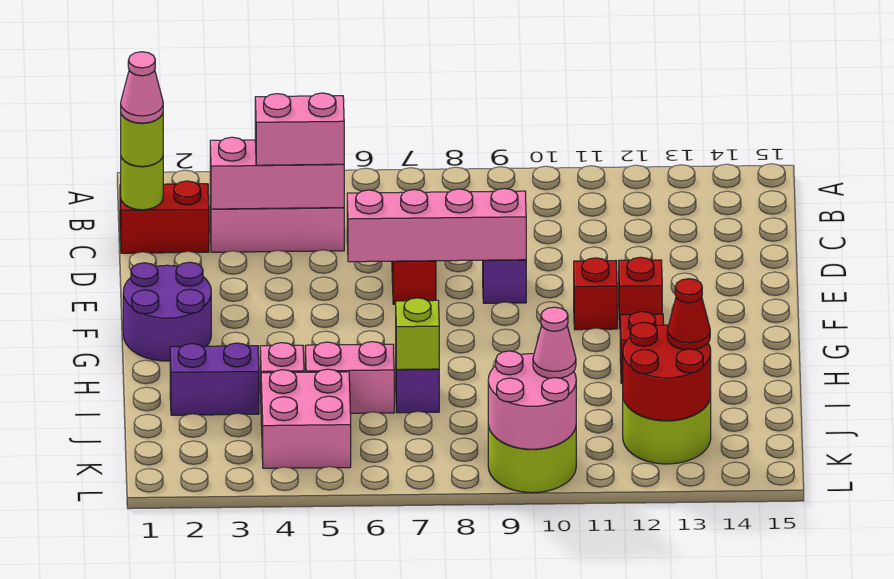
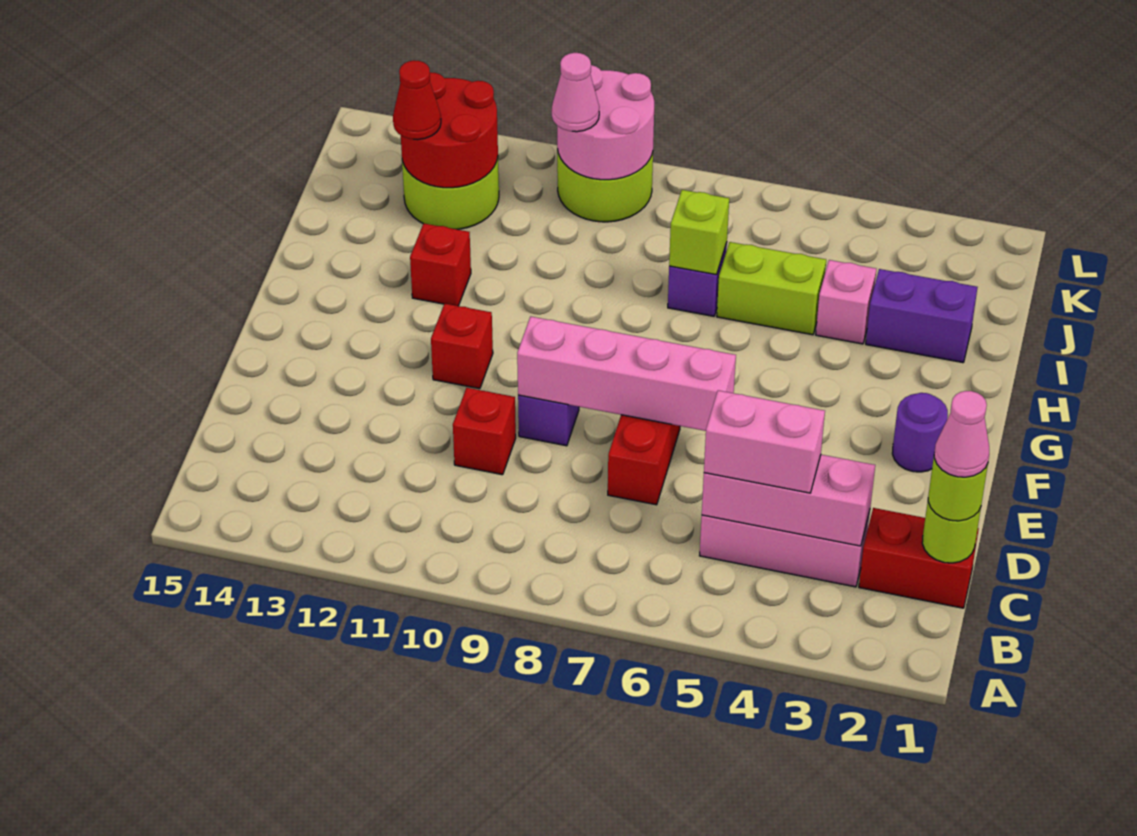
purple round brick F1:G2 level 1 -> purple round brick F2 level 1
red brick F12 level 1 -> red brick D10 level 1
pink brick I5:I6 level 1 -> lime brick I5:I6 level 1
pink brick J4:K5 level 1 -> none

